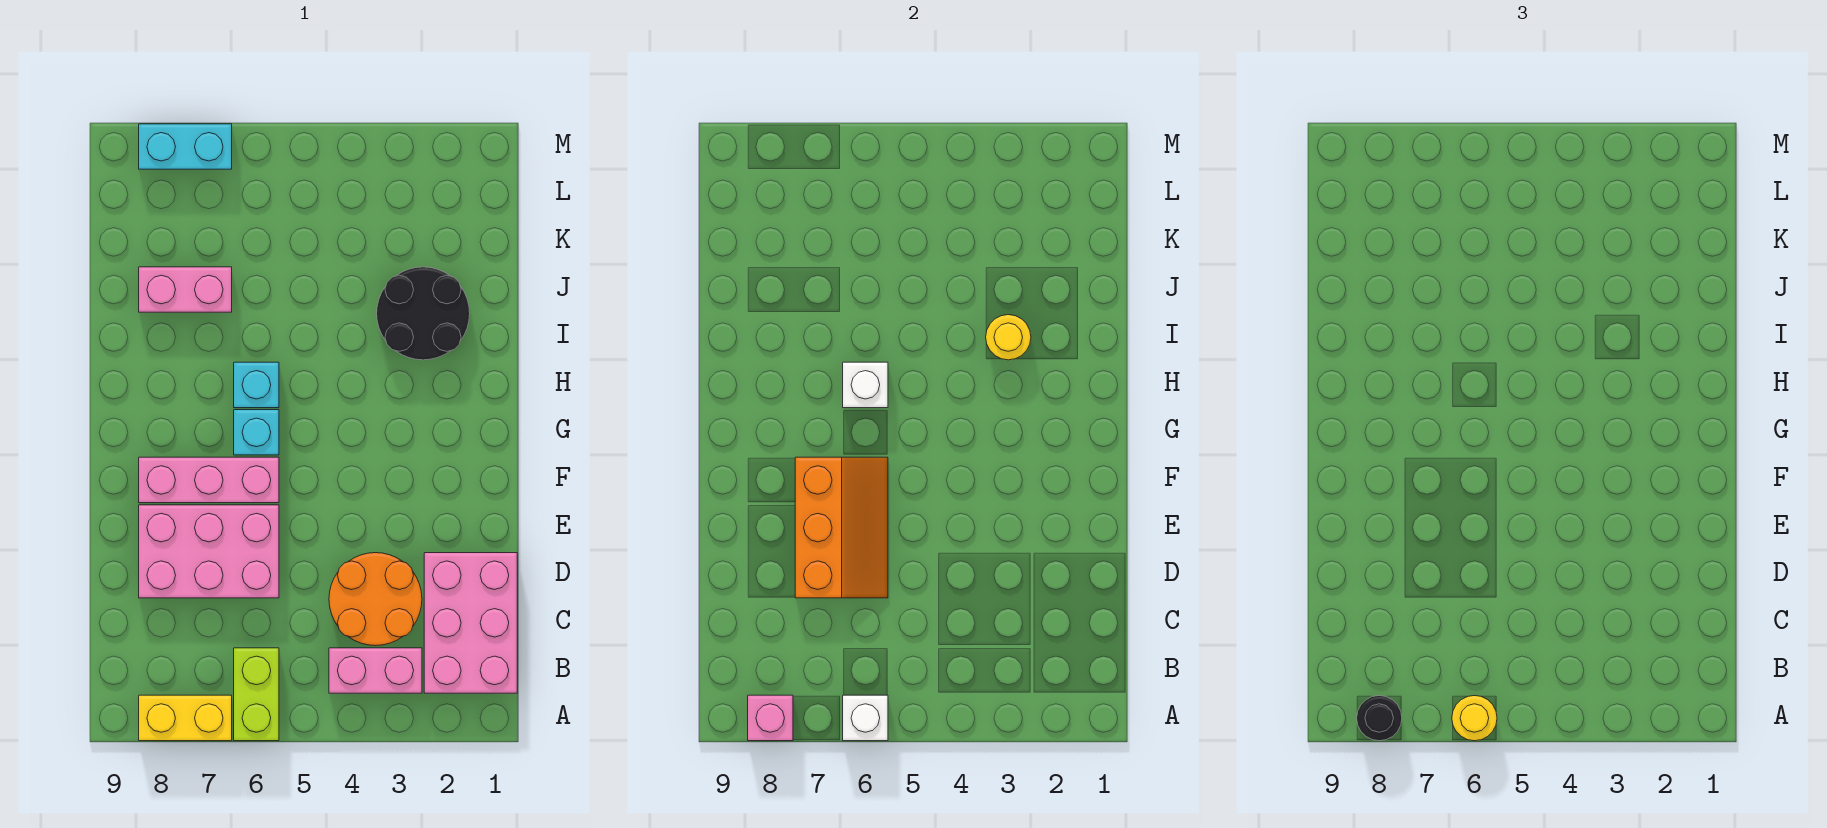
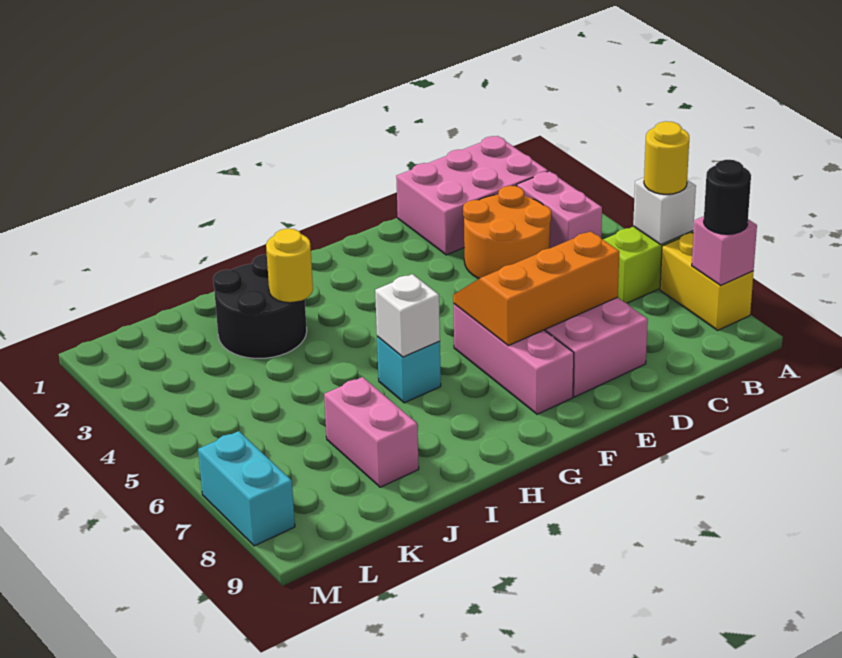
cyan brick G6 level 1 -> none

